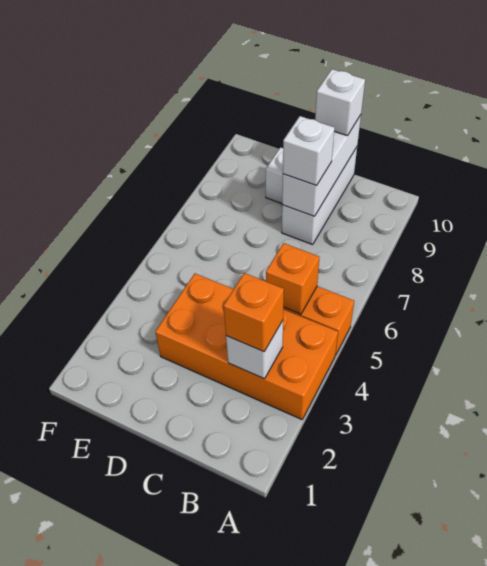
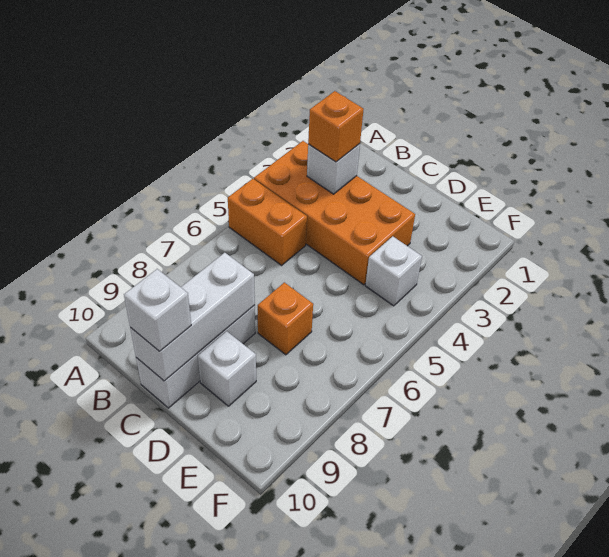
orange brick B5 level 2 -> orange brick D7 level 1
white brick C8 level 3 -> white brick E4 level 1

